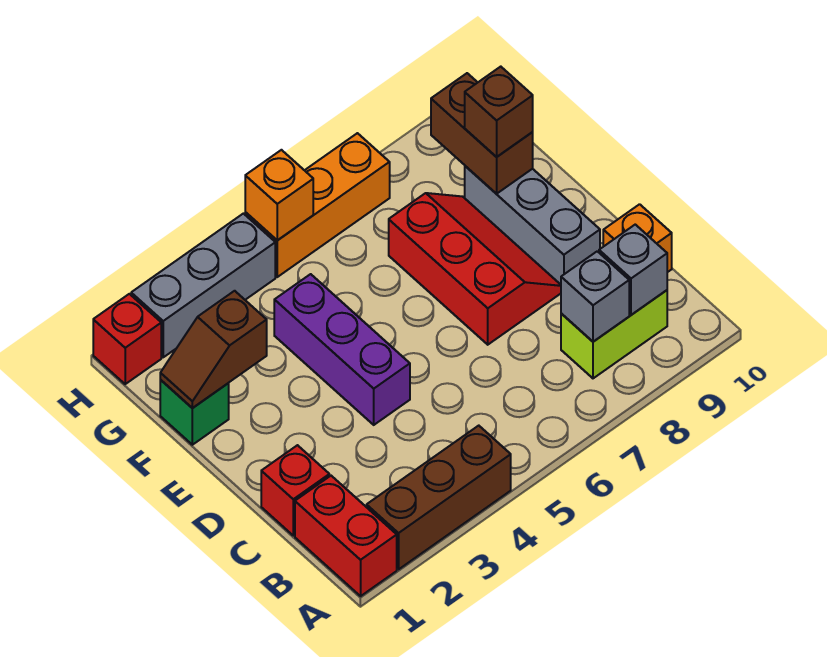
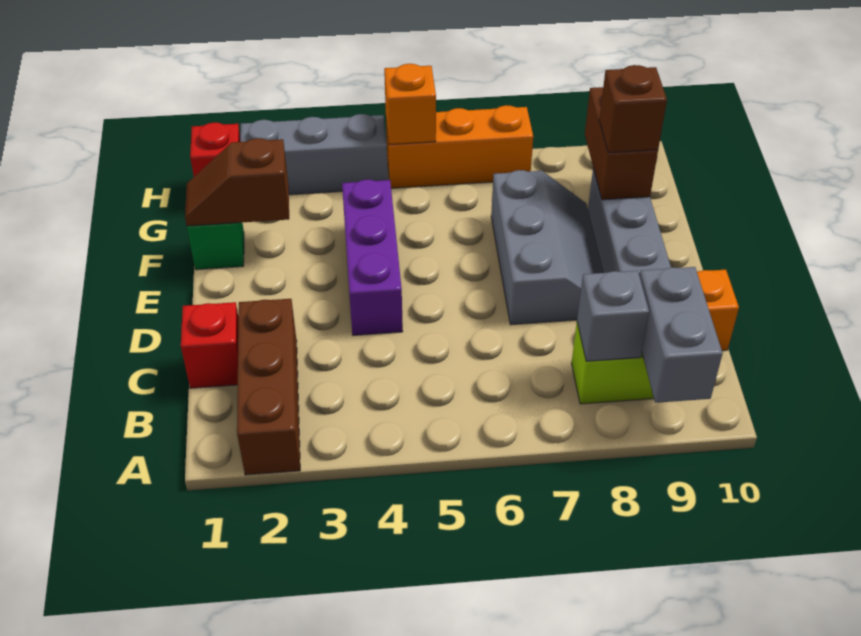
red brick A1:B1 level 1 -> none
brown brick A2:A4 level 1 -> brown brick A2:C2 level 1
grey brick B9 level 2 -> grey brick A9:B9 level 2
red slope D7:F8 level 1 top 7 -> grey slope D7:F8 level 1 top 7

